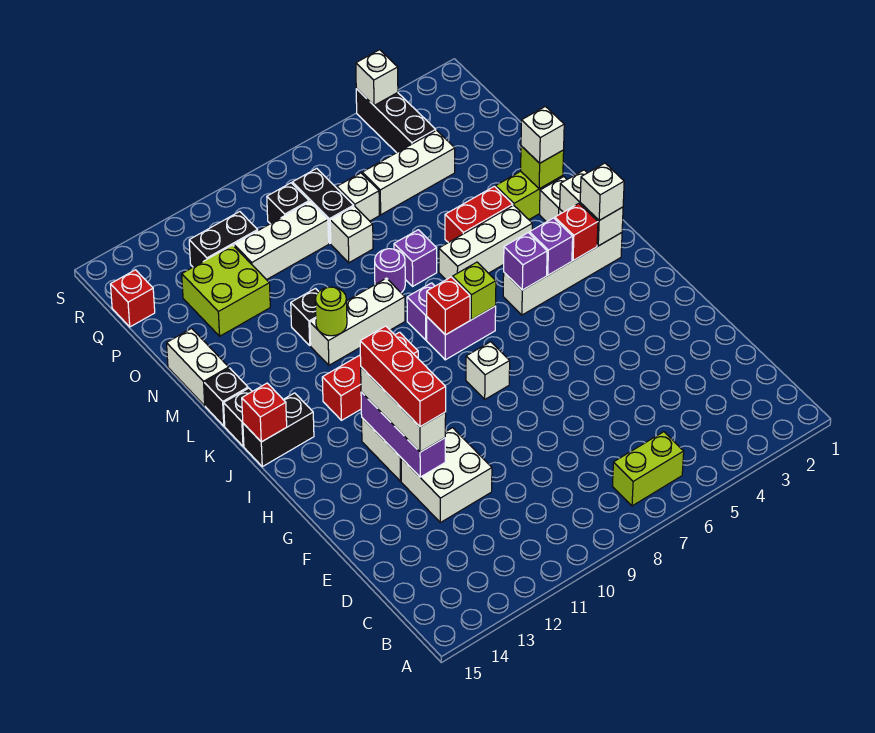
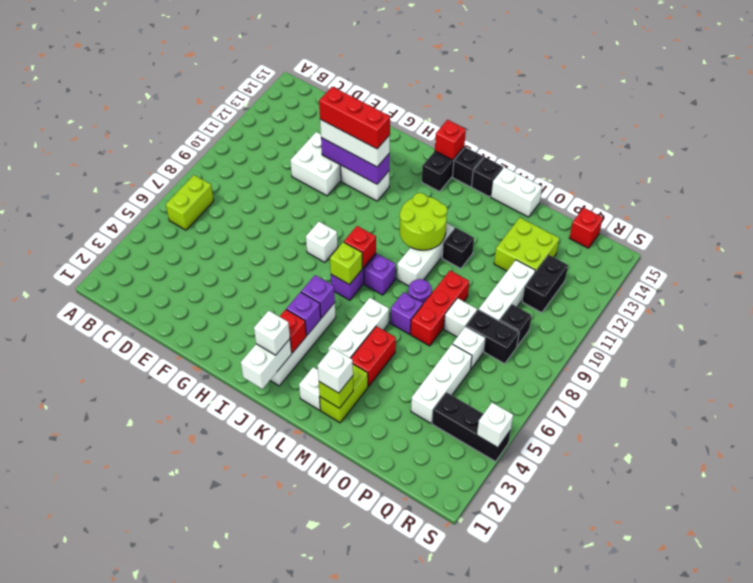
white brick J2:K2 level 2 -> white brick J1:J2 level 2
red brick J10:J12 level 1 -> red brick N7:N9 level 1
lime round brick L11 level 2 -> lime round brick K10:L11 level 2

